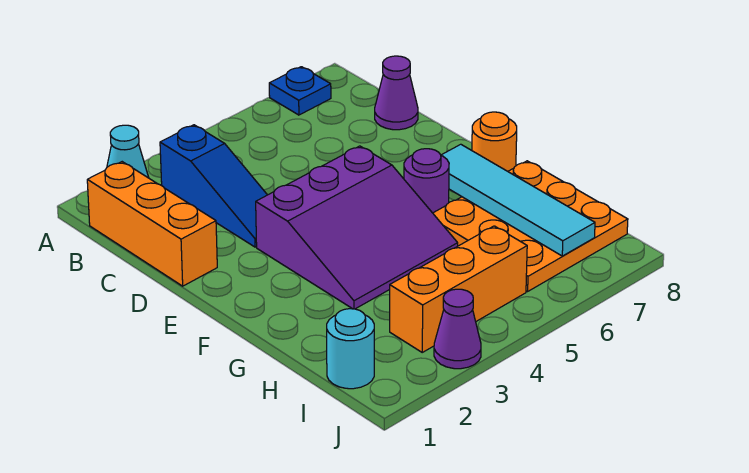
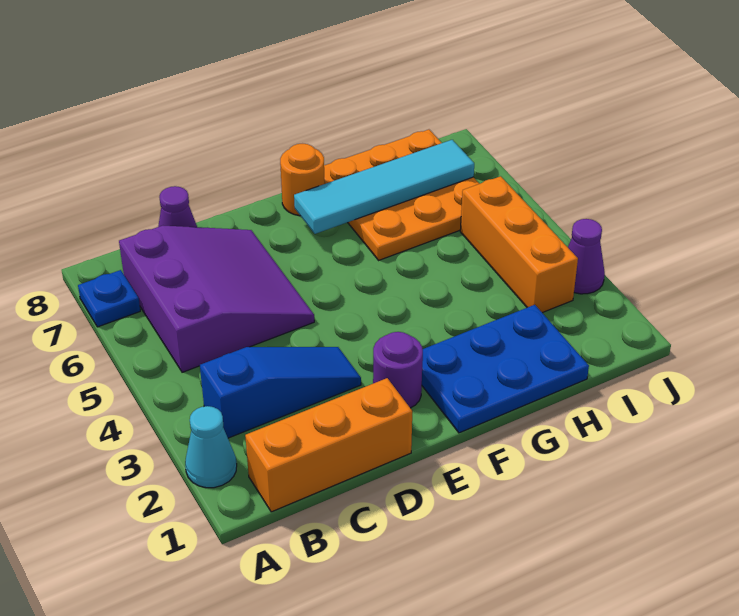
purple slope E3:G5 level 1 top E -> purple slope B5:D7 level 1 top B
none -> blue plate F1:H2 level 1
purple round brick F6 level 1 -> purple round brick E2 level 1
cyan round brick I1 level 1 -> none

